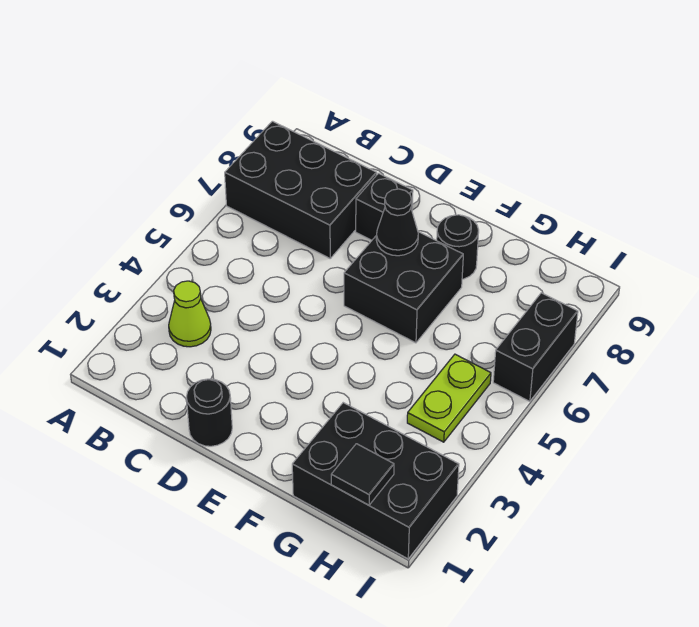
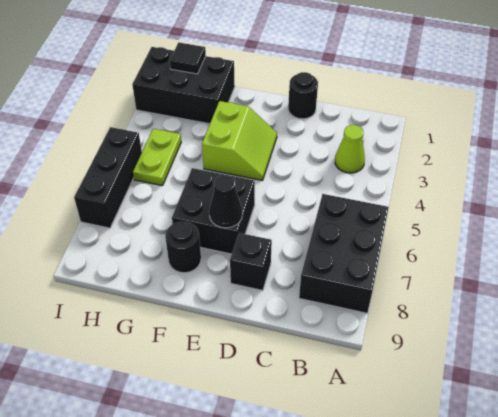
black brick A7:C8 level 1 -> black brick A6:B8 level 1
none -> lime slope E3:F4 level 1 top F
black brick I6:I7 level 1 -> black brick I5:I7 level 1

